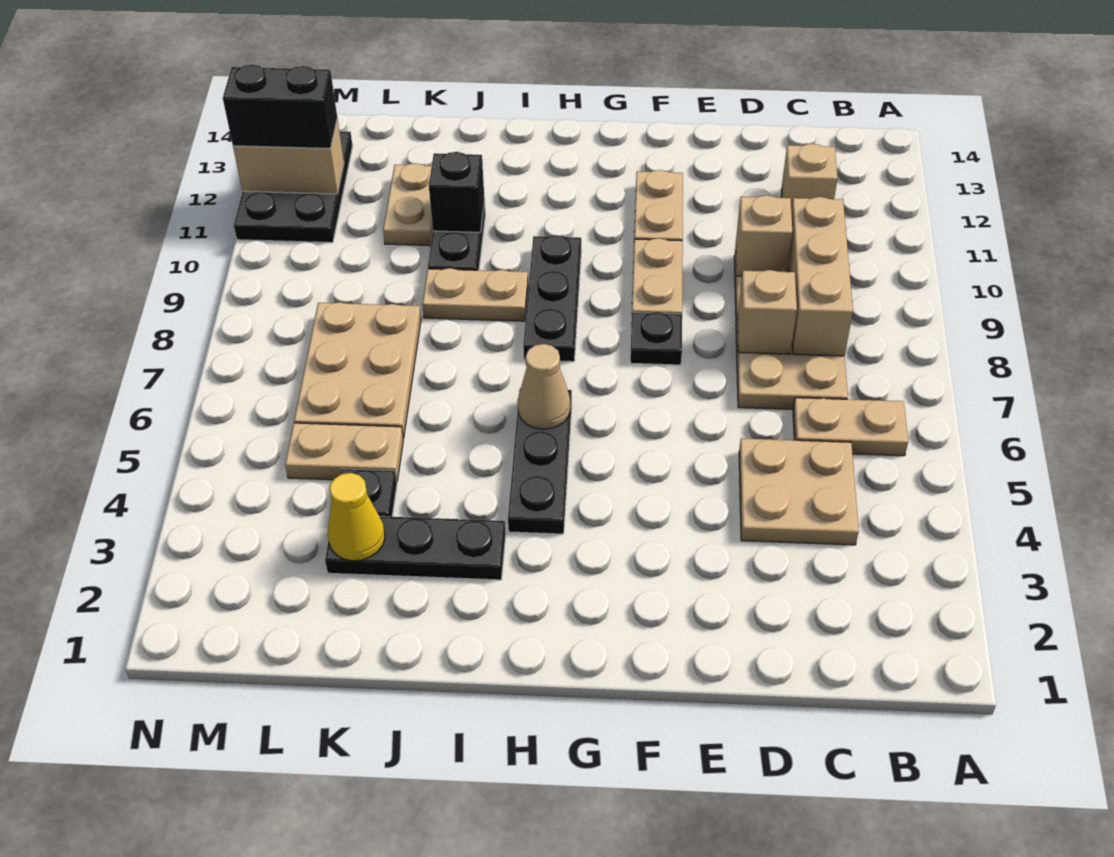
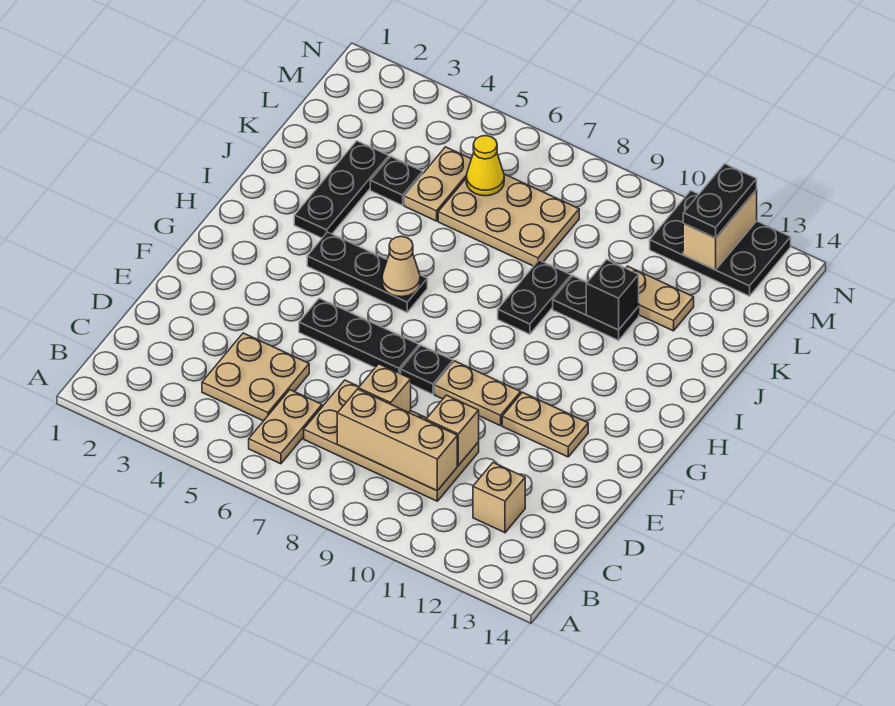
black plate H8:H10 level 1 -> black plate F5:F7 level 1
tan plate I9:J9 level 1 -> black plate I9:J9 level 1
yellow cone K3 level 2 -> yellow cone L6 level 2
black brick M12:N12 level 3 -> black plate M12:N12 level 3

